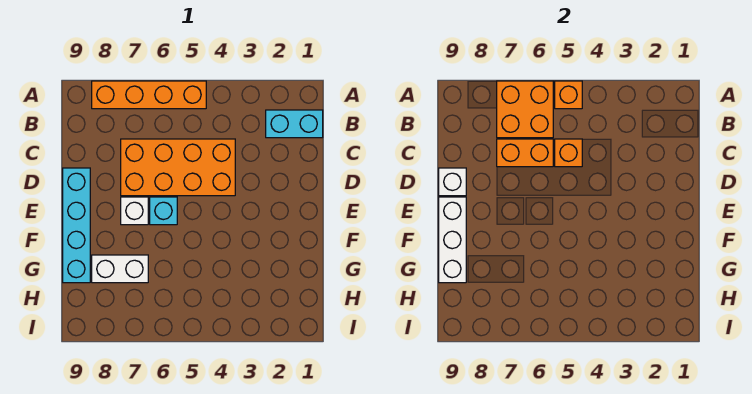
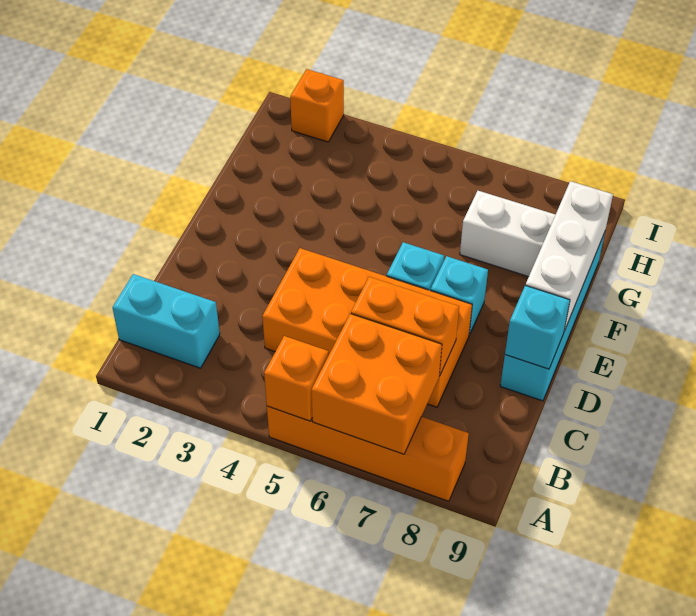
orange brick C5 level 2 -> orange brick I2 level 1
white brick D9 level 2 -> cyan brick D9 level 2
white brick E7 level 1 -> cyan brick E7 level 1

